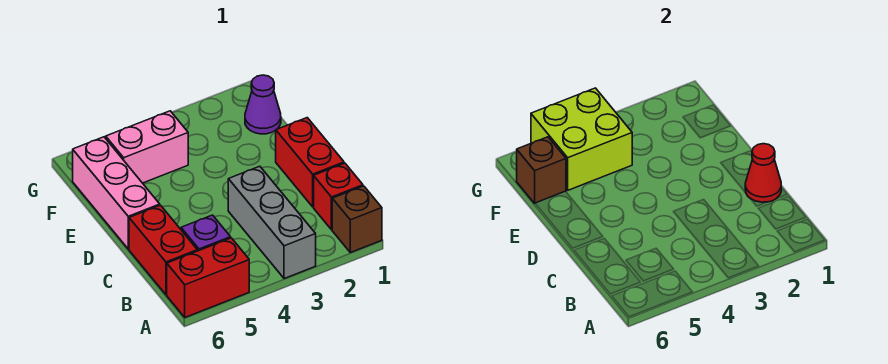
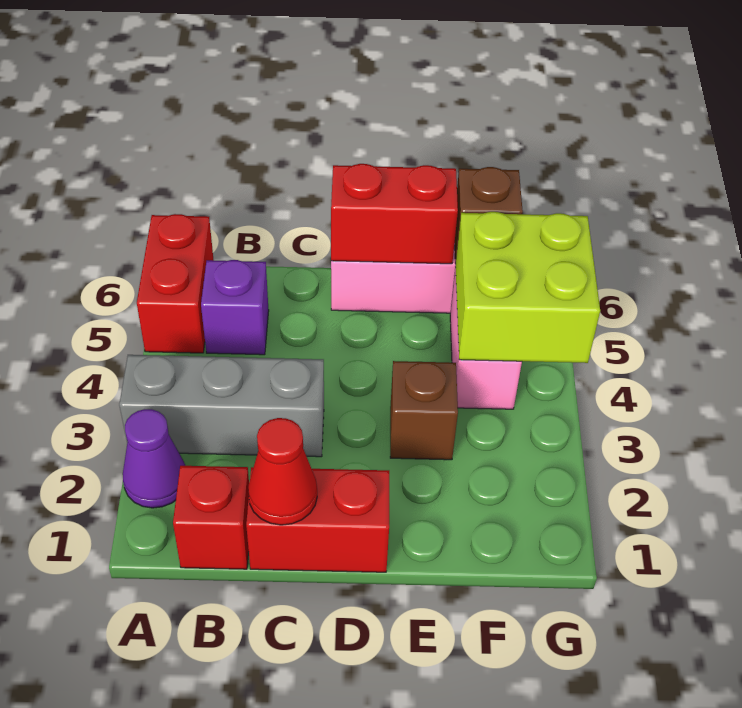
brown brick A1 level 1 -> brown brick E3 level 1
red brick B6:C6 level 1 -> red brick D6:E6 level 2
purple cone F1 level 1 -> purple cone A2 level 1

